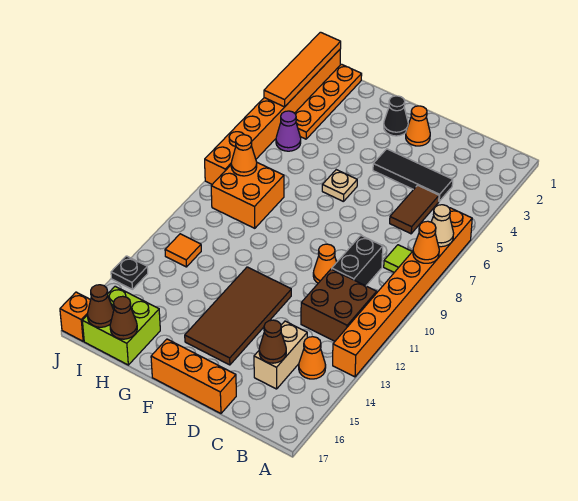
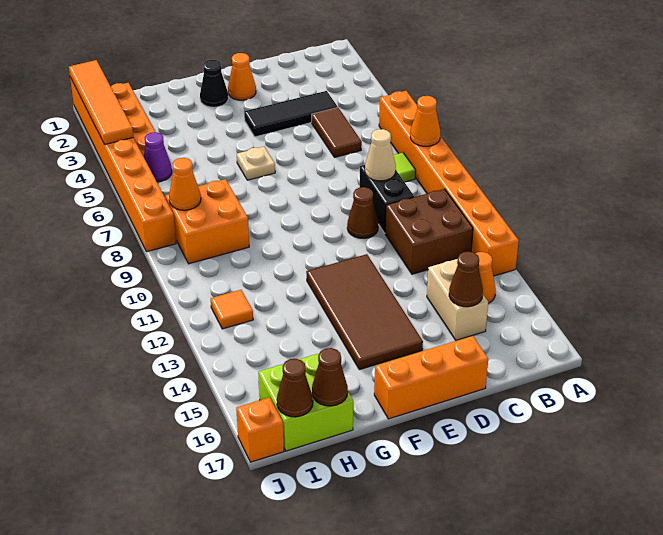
tan cone A7 level 2 -> tan cone C9 level 2
orange cone D10 level 1 -> brown cone D10 level 1
black plate J14 level 1 -> none

